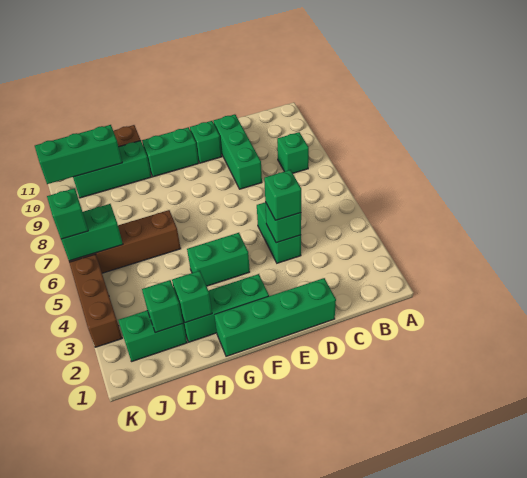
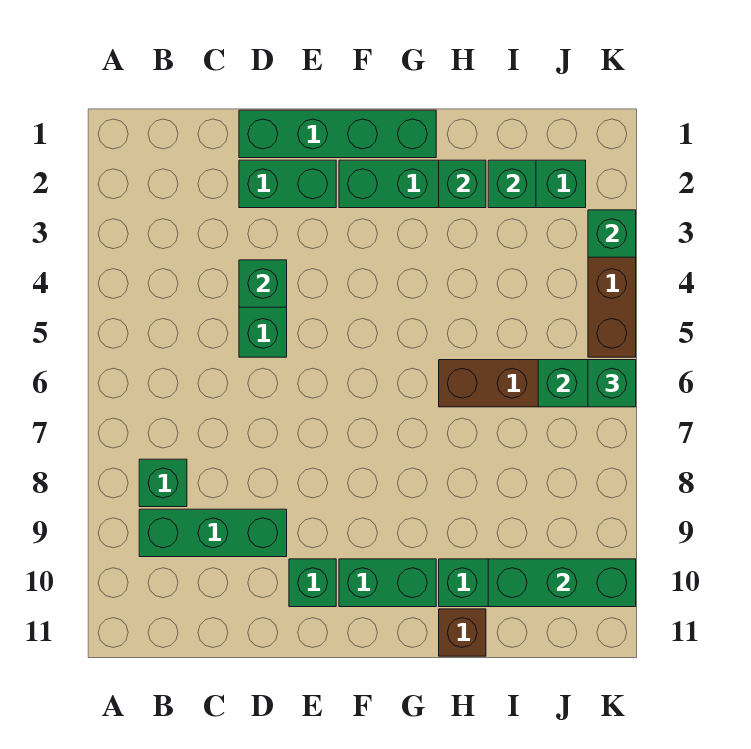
green brick D4 level 3 -> green brick K3 level 2
green brick D8:D10 level 1 -> green brick B9:D9 level 1
green brick F4:G4 level 1 -> green brick D2:E2 level 1

